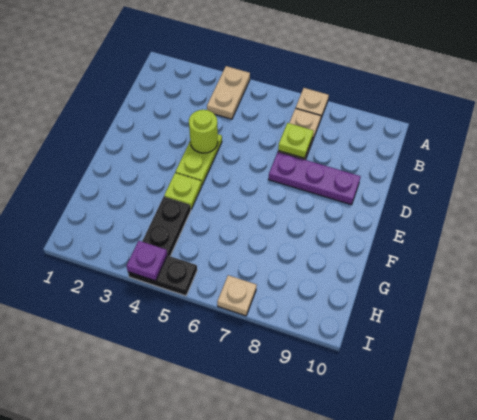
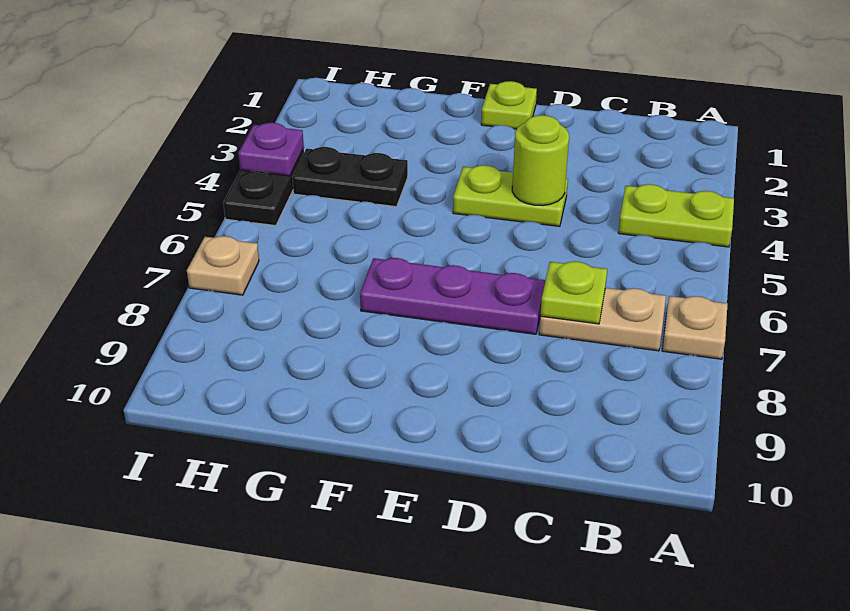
tan plate A4:B4 level 1 -> lime plate A4:B4 level 1
purple plate D7:D9 level 1 -> purple plate D7:F7 level 1
lime plate F4 level 1 -> lime plate E1 level 1

